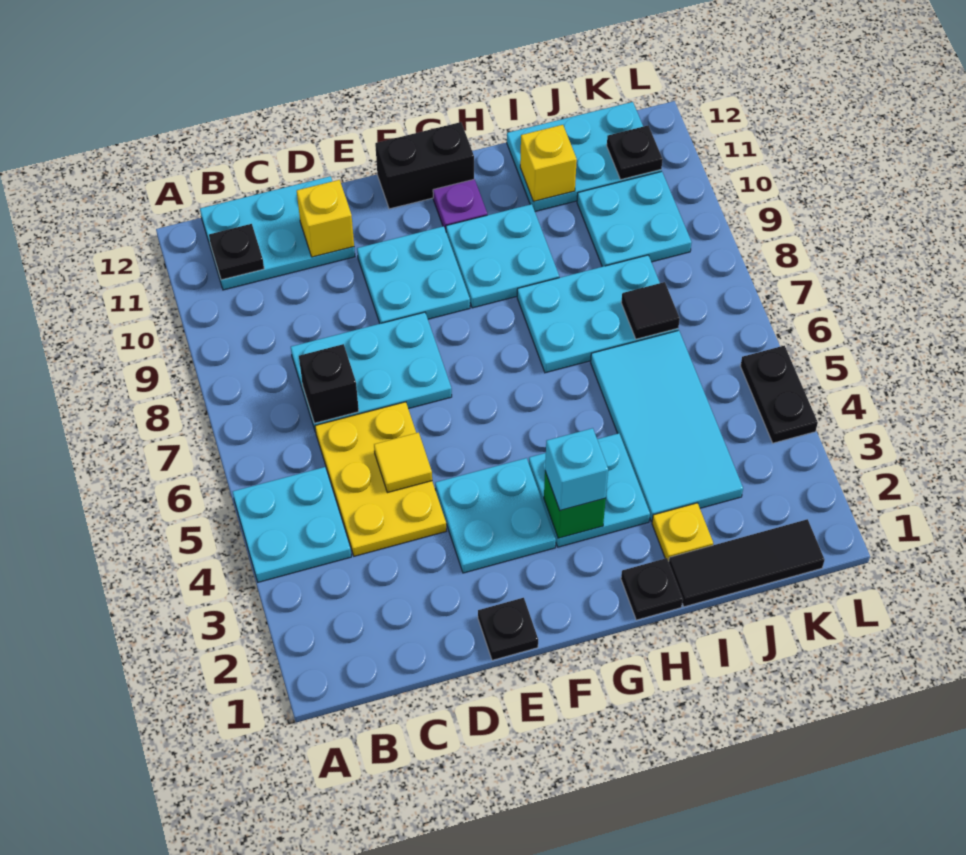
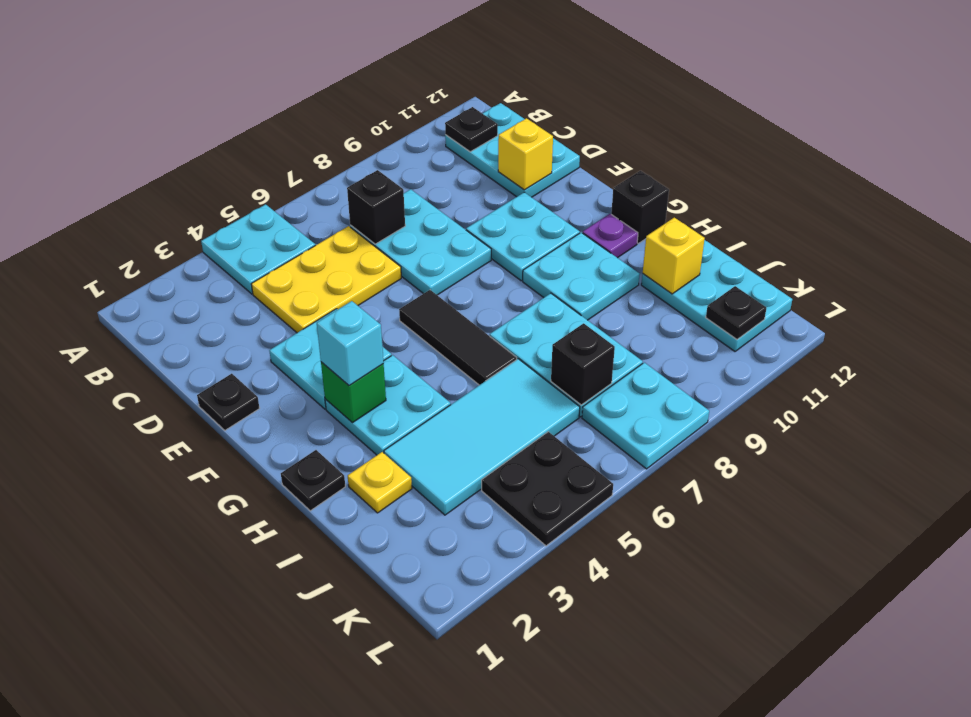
yellow tile D5 level 2 -> none
black brick F12:G12 level 1 -> black brick G12 level 1
black tile I1:K1 level 1 -> black tile F6:H6 level 1
black tile J7 level 2 -> black brick J7 level 2
cyan plate J9:K10 level 1 -> cyan plate K7:L8 level 1
black plate L4:L5 level 1 -> black plate K4:L5 level 1

